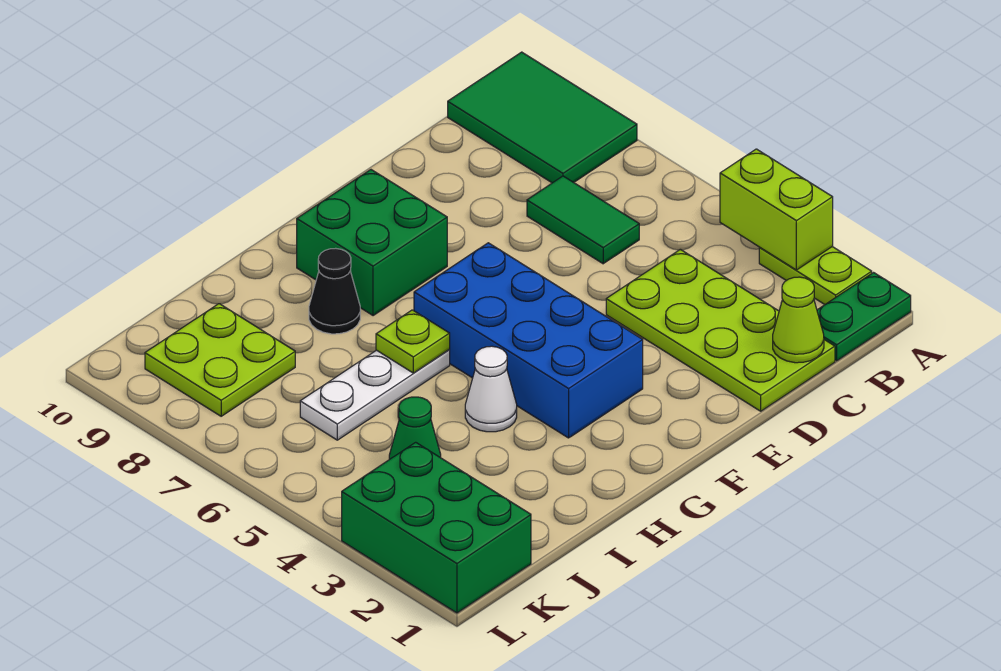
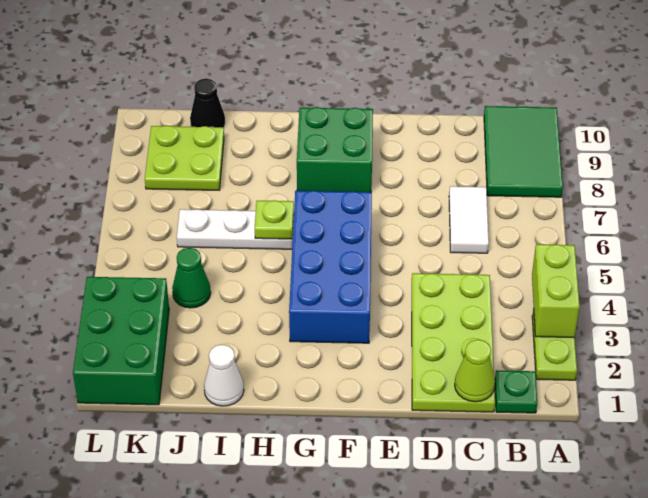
green plate A1:B1 level 1 -> green plate B1 level 1
green tile C6:C7 level 1 -> white tile C6:C7 level 1
white cone H4 level 1 -> white cone I1 level 1
black cone H8 level 1 -> black cone J10 level 1

